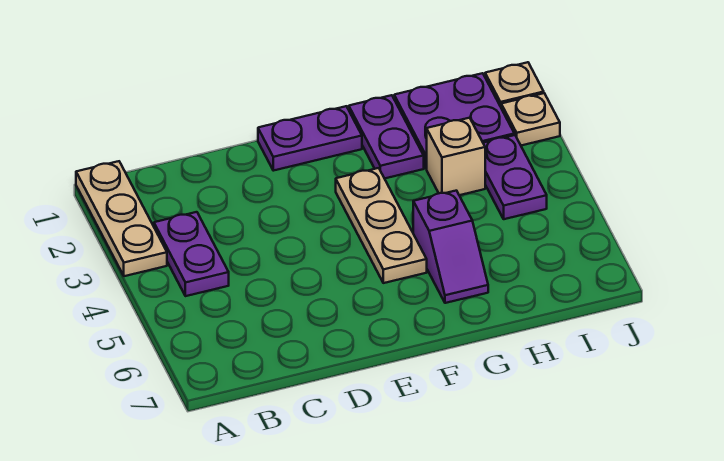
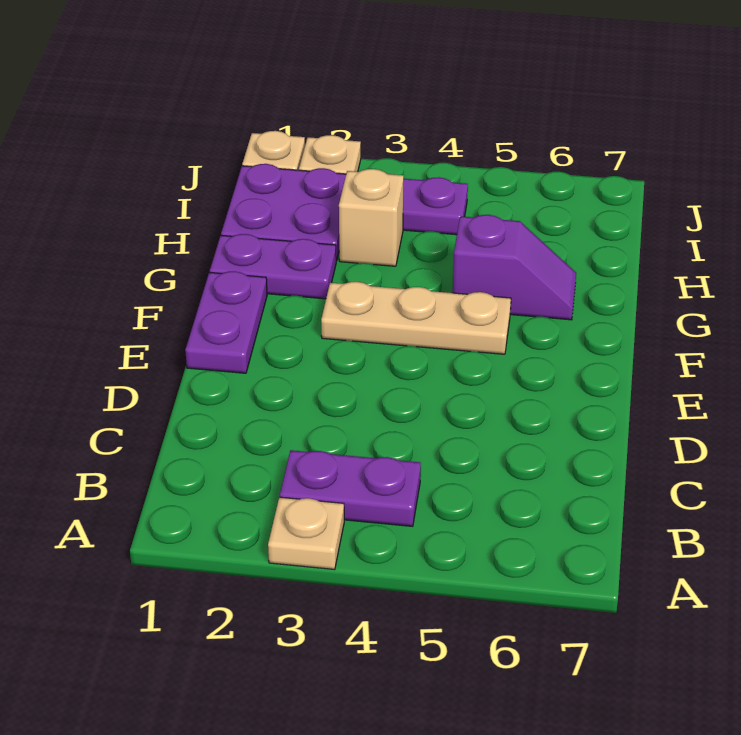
tan plate A1:A3 level 1 -> tan plate A3 level 1

